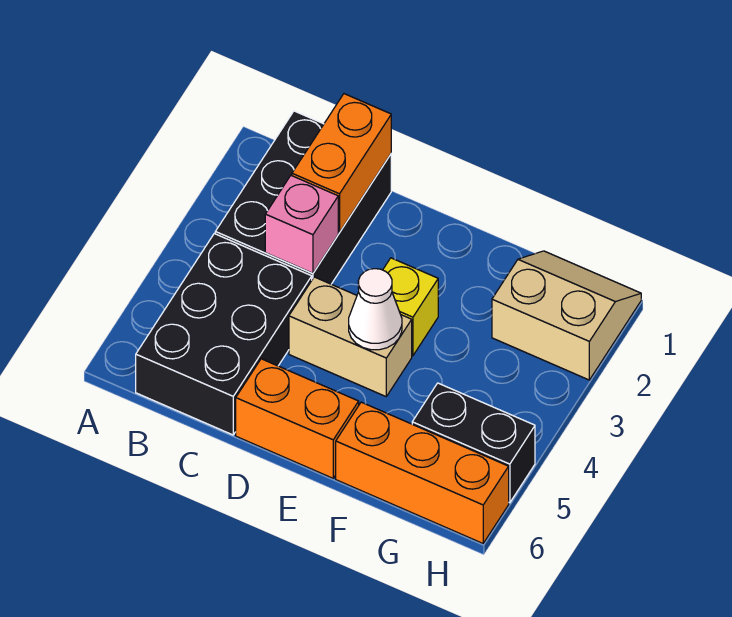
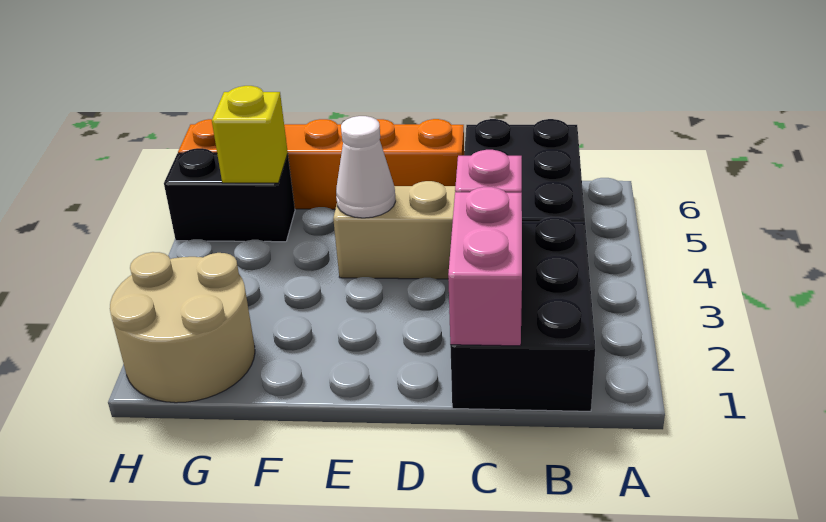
orange brick C1:C2 level 2 -> pink brick C1:C2 level 2
yellow brick E3 level 1 -> yellow brick G5 level 2
tan slope G1:H2 level 1 top 2 -> tan round brick G1:H2 level 1

